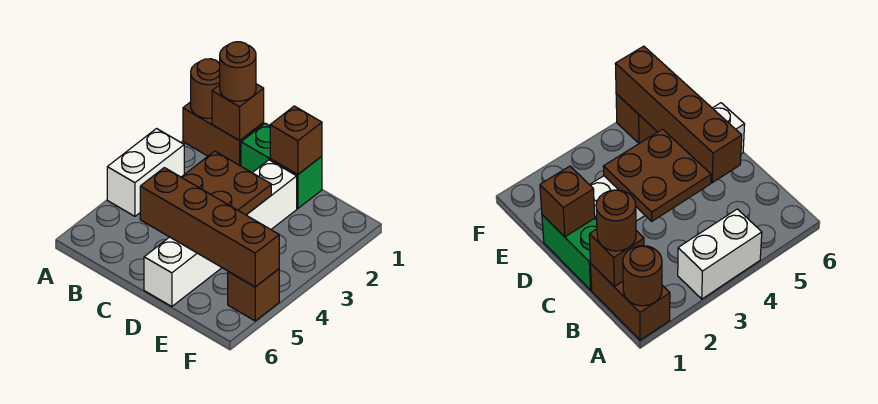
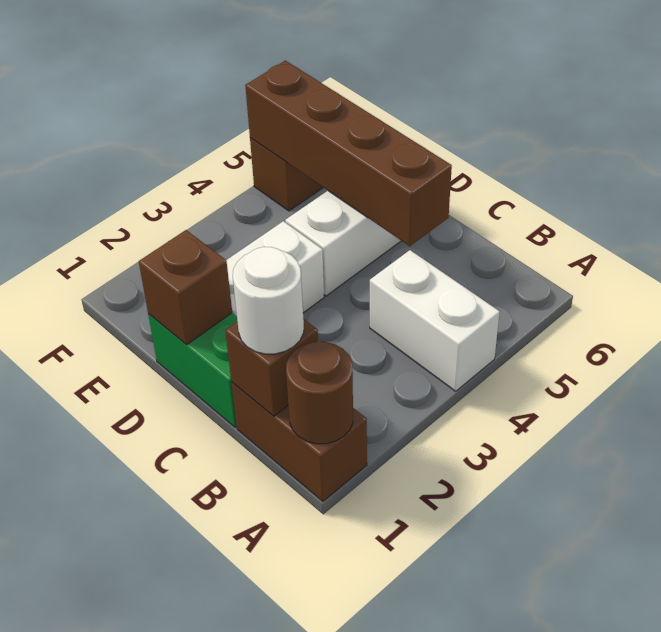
white brick A3:A4 level 1 -> white brick A4:B4 level 1
brown round brick B1 level 3 -> white round brick B1 level 3
brown plate C3:D4 level 2 -> none

